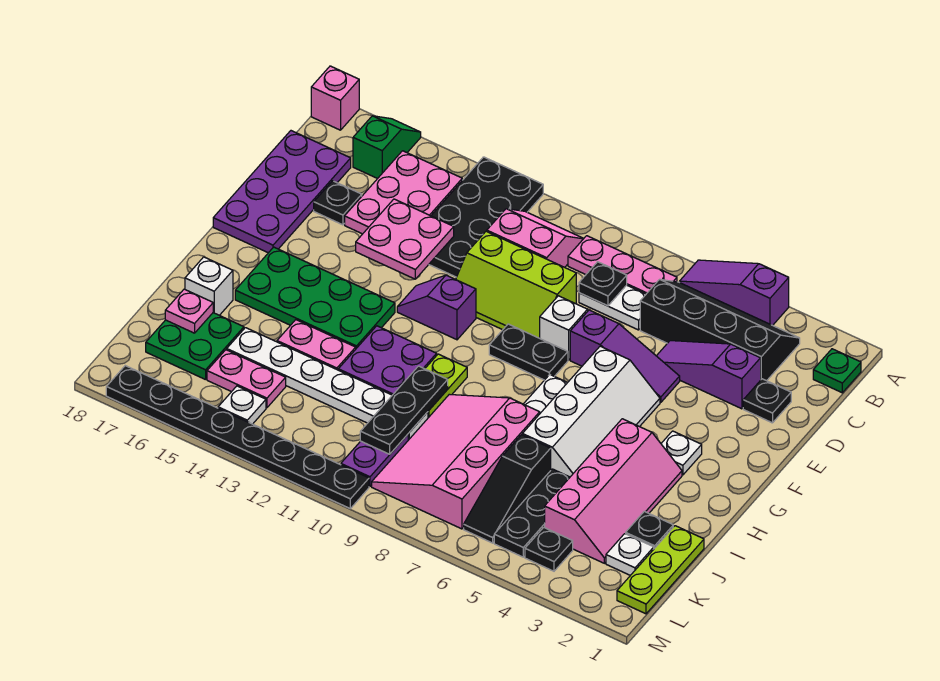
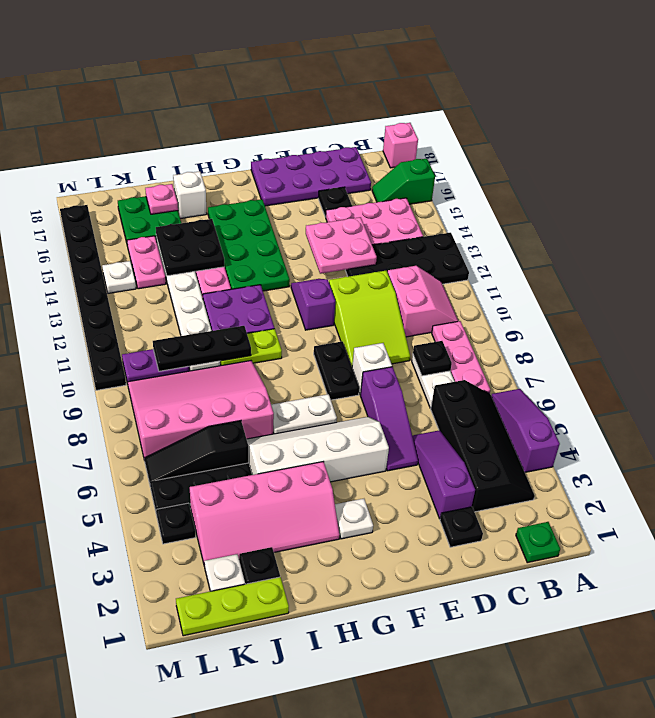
green slope A16:B16 level 1 top B -> green slope A16:B16 level 1 top A
lime slope D9:E11 level 1 top D -> lime slope D9:E11 level 1 top 11
white slope F5:I6 level 1 top 6 -> white slope F5:I6 level 1 top 5
none -> black plate I14:J15 level 2

